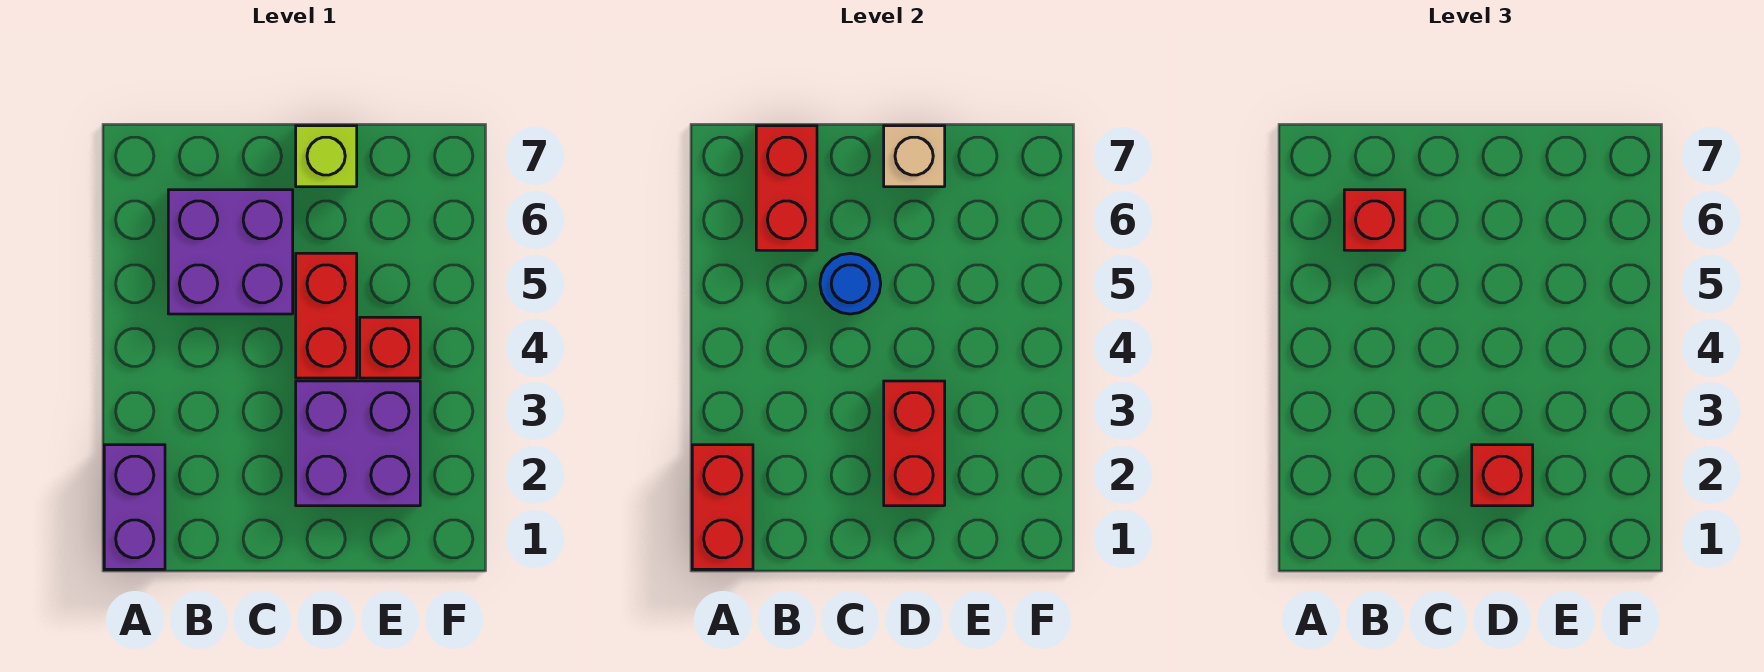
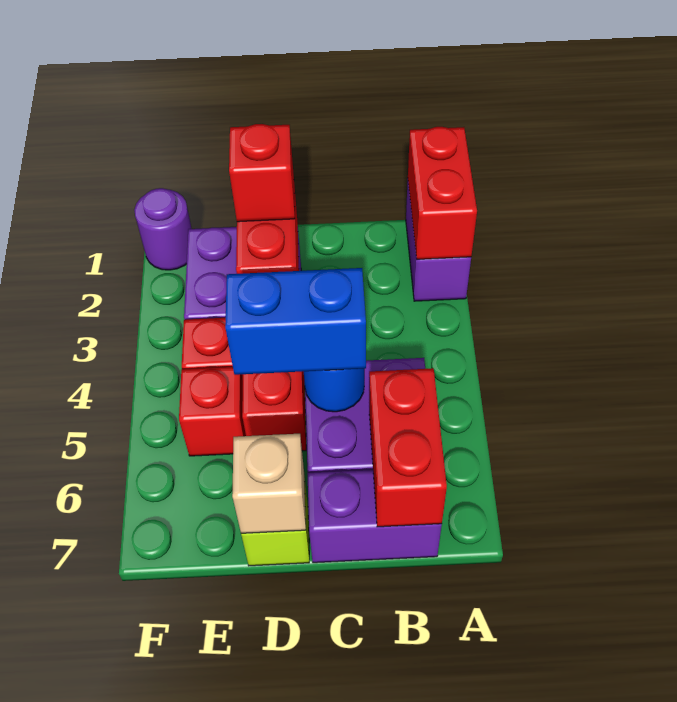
red brick B6 level 3 -> red brick E5 level 1
none -> purple brick B7:C7 level 1
none -> blue brick C5:D5 level 3
none -> purple round brick F1 level 1

